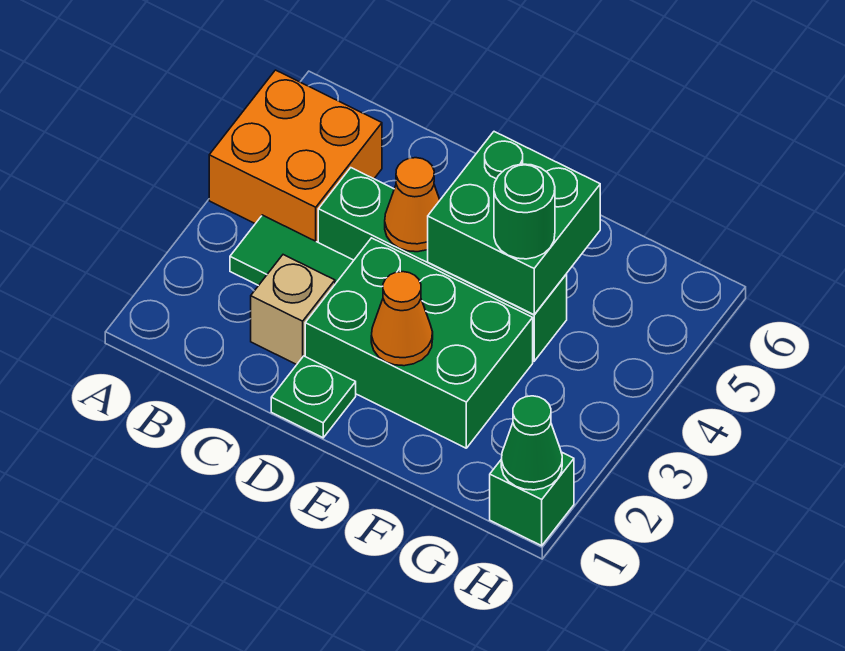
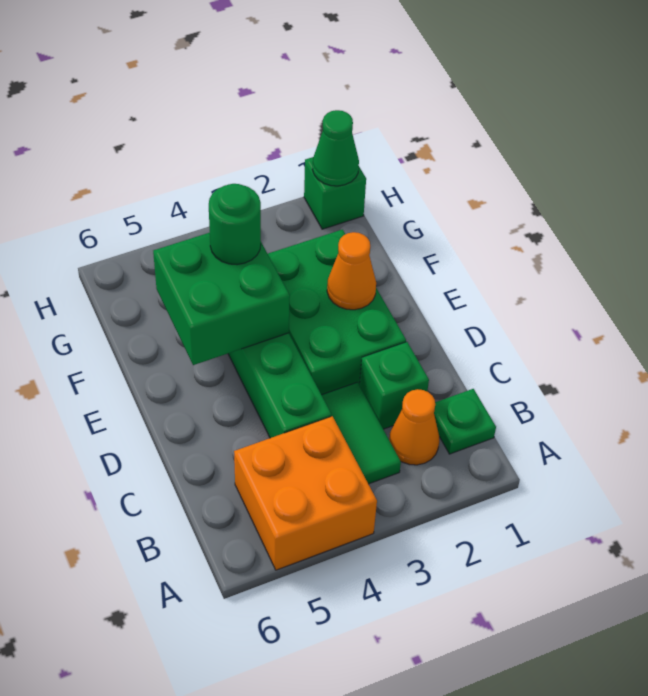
tan brick C2 level 1 -> green brick C2 level 1
green plate D1 level 1 -> green plate B1 level 1
orange cone D4 level 2 -> orange cone B2 level 1

